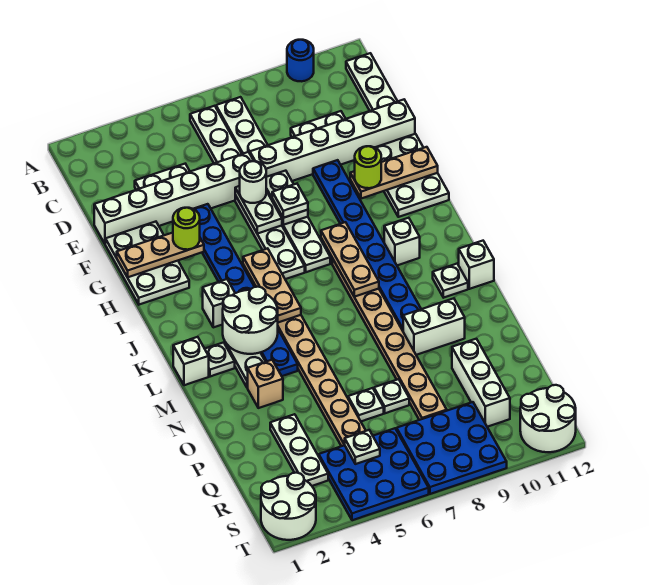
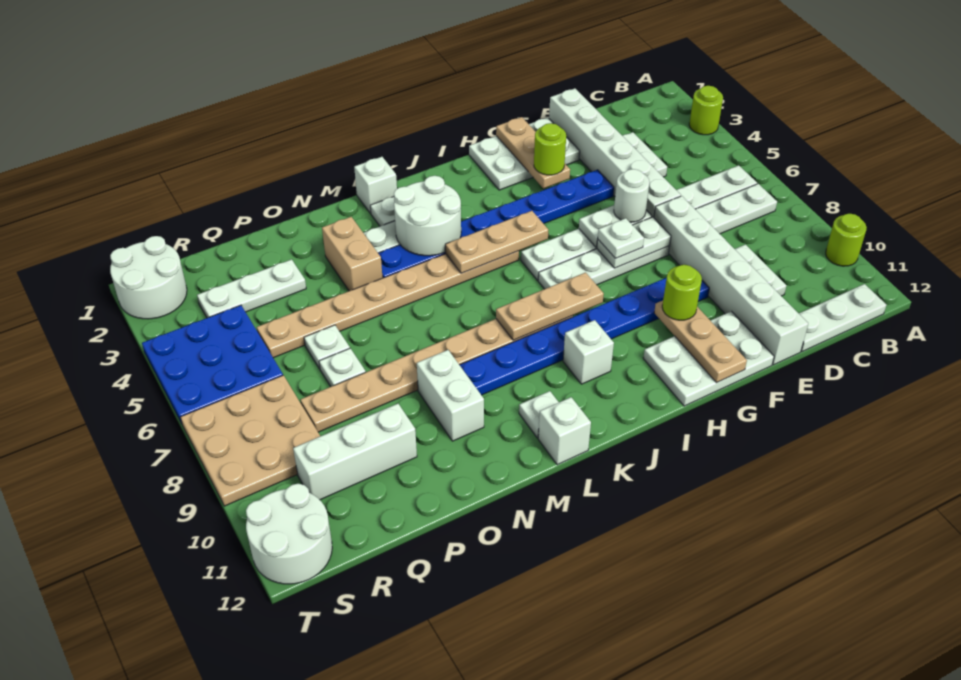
none -> lime round brick A3 level 1
blue round brick A10 level 1 -> lime round brick A10 level 1
white brick J3 level 1 -> none
tan brick N3 level 1 -> tan brick N3:N4 level 1
white plate R5 level 2 -> none
blue plate R7:T9 level 1 -> tan plate R7:T9 level 1

